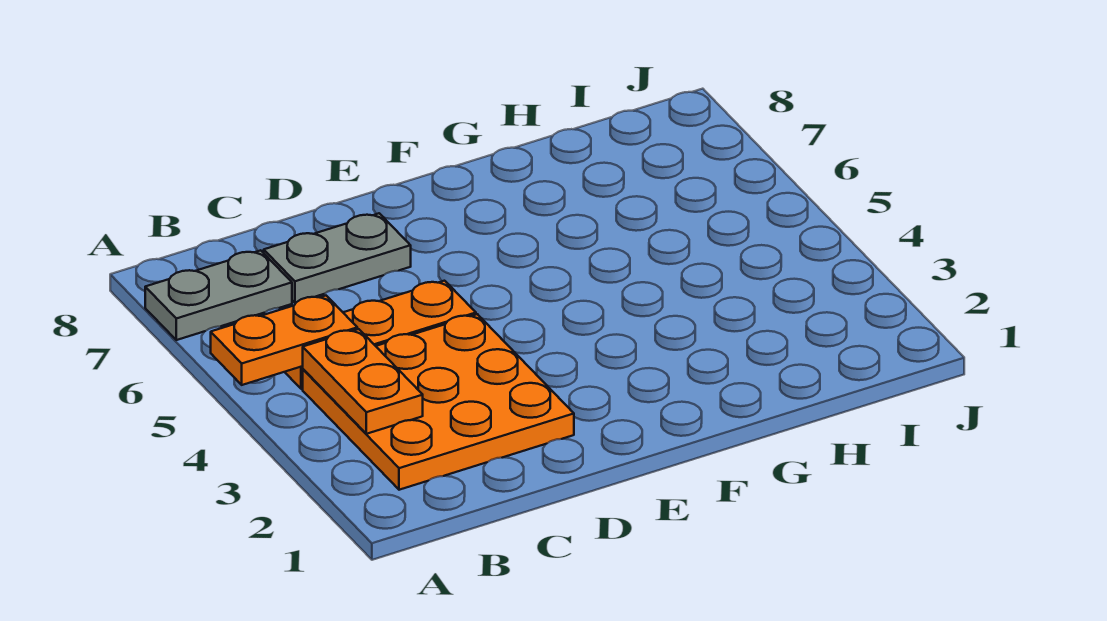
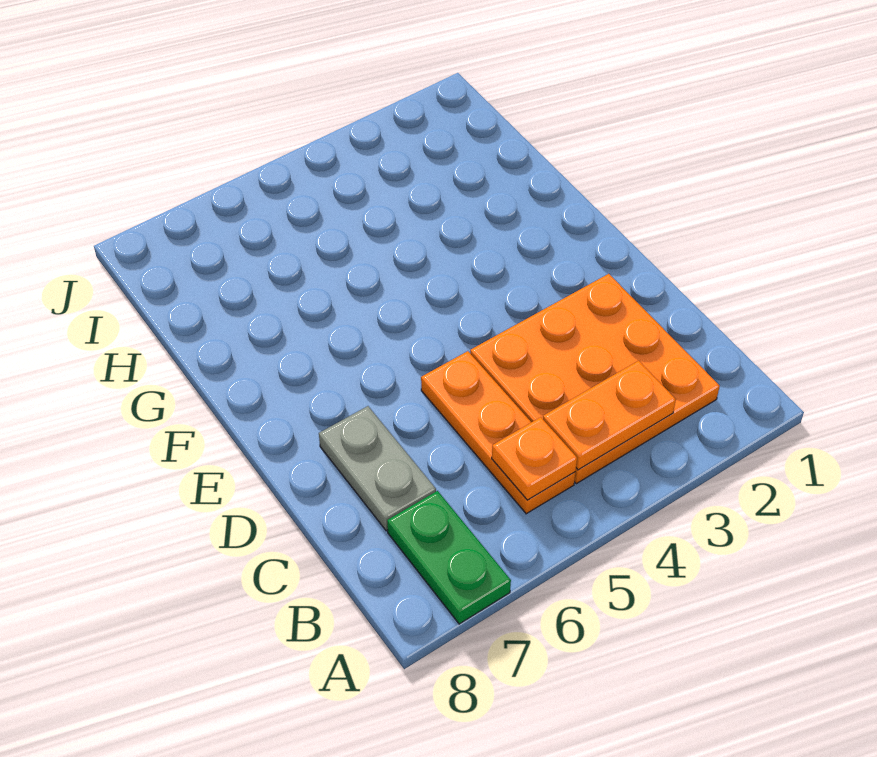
orange plate A5:B5 level 2 -> orange plate B5 level 2
grey plate A7:B7 level 1 -> green plate A7:B7 level 1

